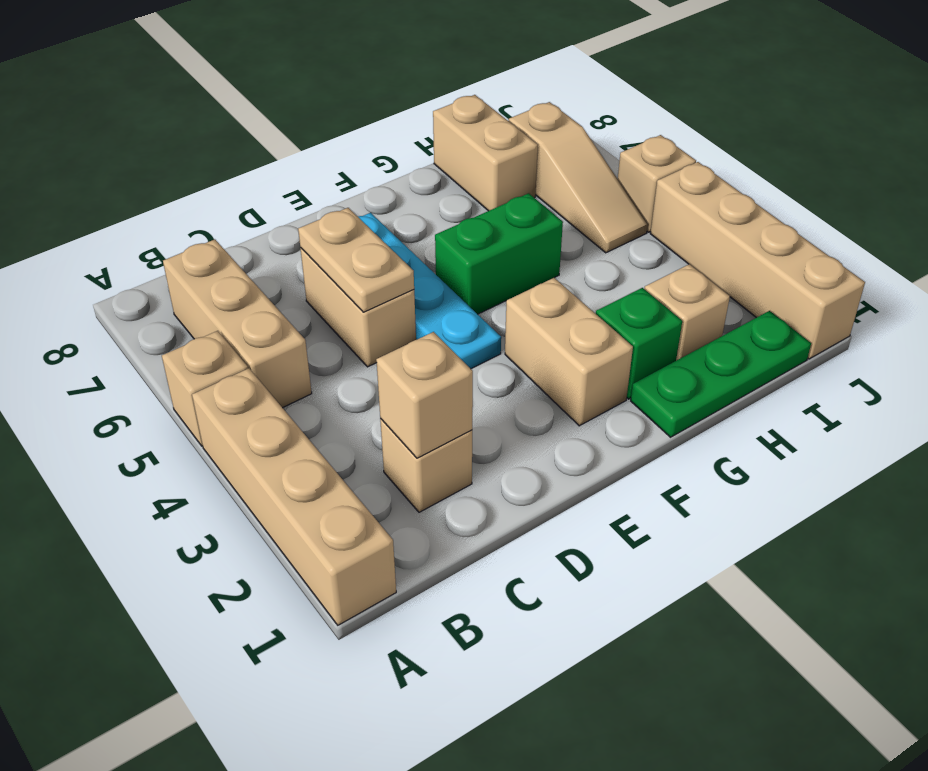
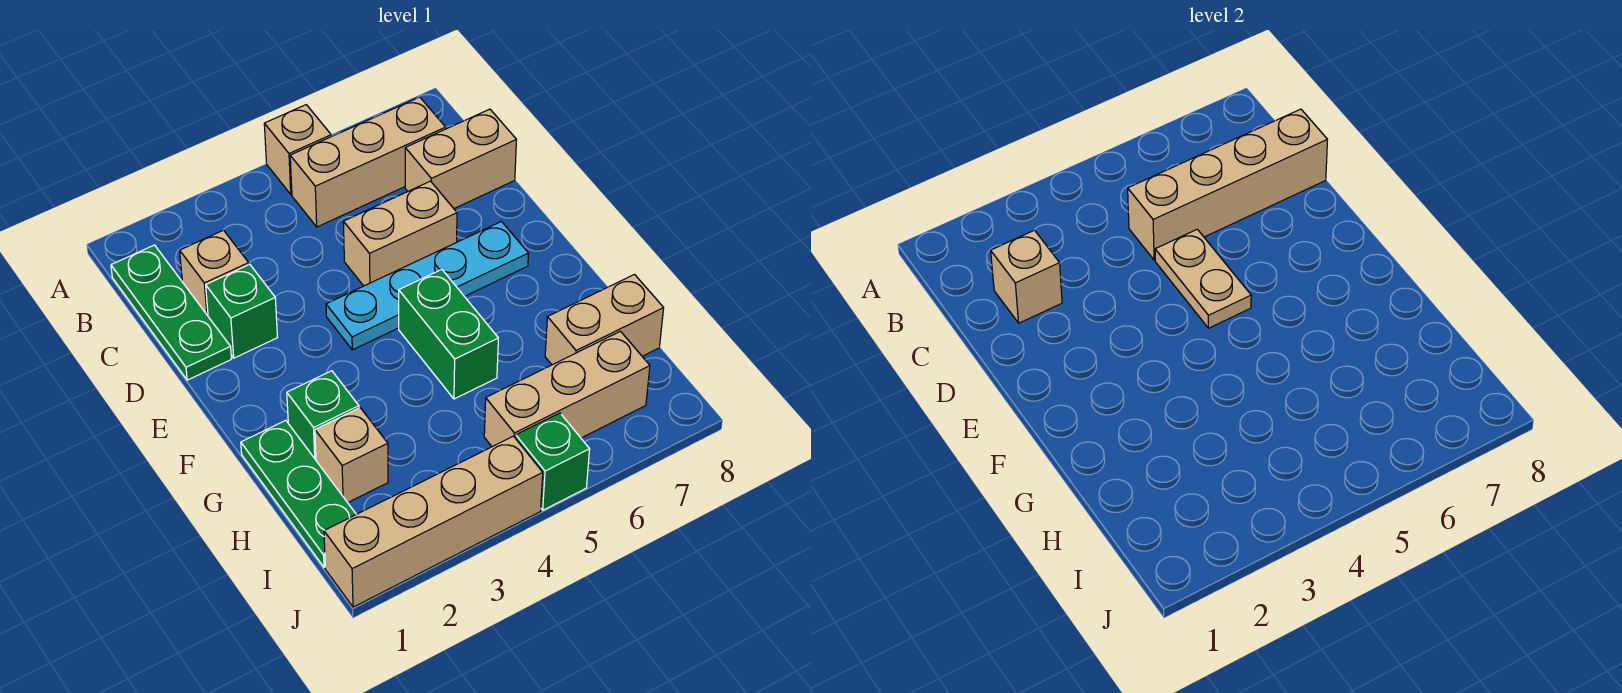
tan brick A1:A4 level 1 -> tan brick C5:C8 level 2
none -> green plate B1:D1 level 1
none -> green brick D2 level 1
tan plate D5:D6 level 2 -> tan plate D5:E5 level 2
tan brick F2:F3 level 1 -> tan brick C7:C8 level 1
tan slope I5:I7 level 1 top 7 -> tan brick I5:I7 level 1
tan brick J5 level 1 -> green brick J5 level 1

